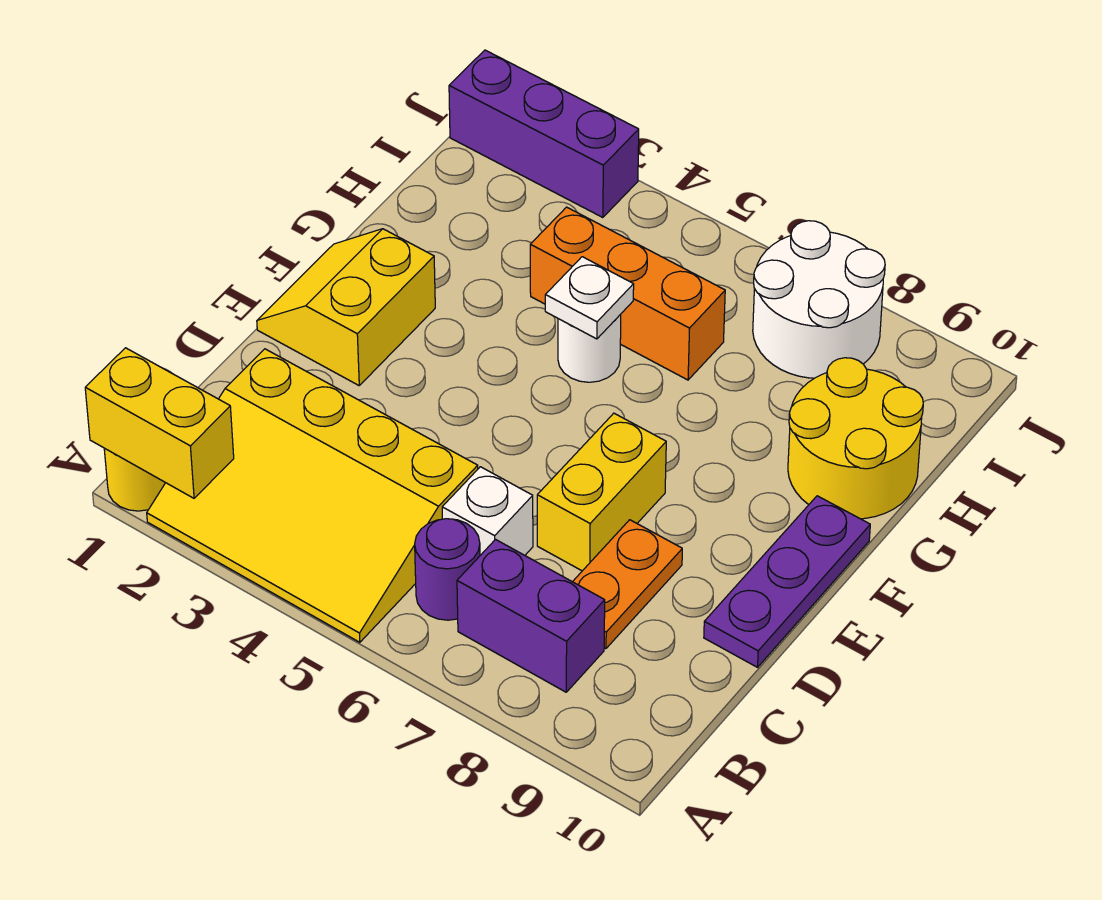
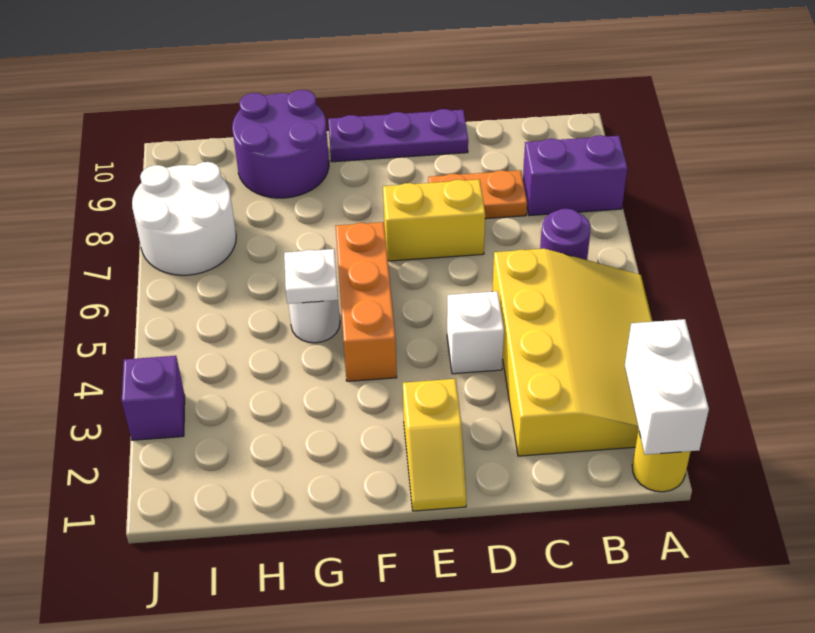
yellow brick A1:A2 level 2 -> white brick A1:A2 level 2
purple brick B7:B8 level 1 -> purple brick A8:B8 level 1
white brick C6 level 1 -> white brick D4 level 1
yellow slope E1:F2 level 1 top 2 -> yellow slope E1:E2 level 1 top 2
yellow round brick G9:H10 level 1 -> purple round brick G9:H10 level 1
orange brick H4:H6 level 1 -> orange brick F4:F6 level 1
purple brick J1:J3 level 1 -> purple brick J3 level 1

